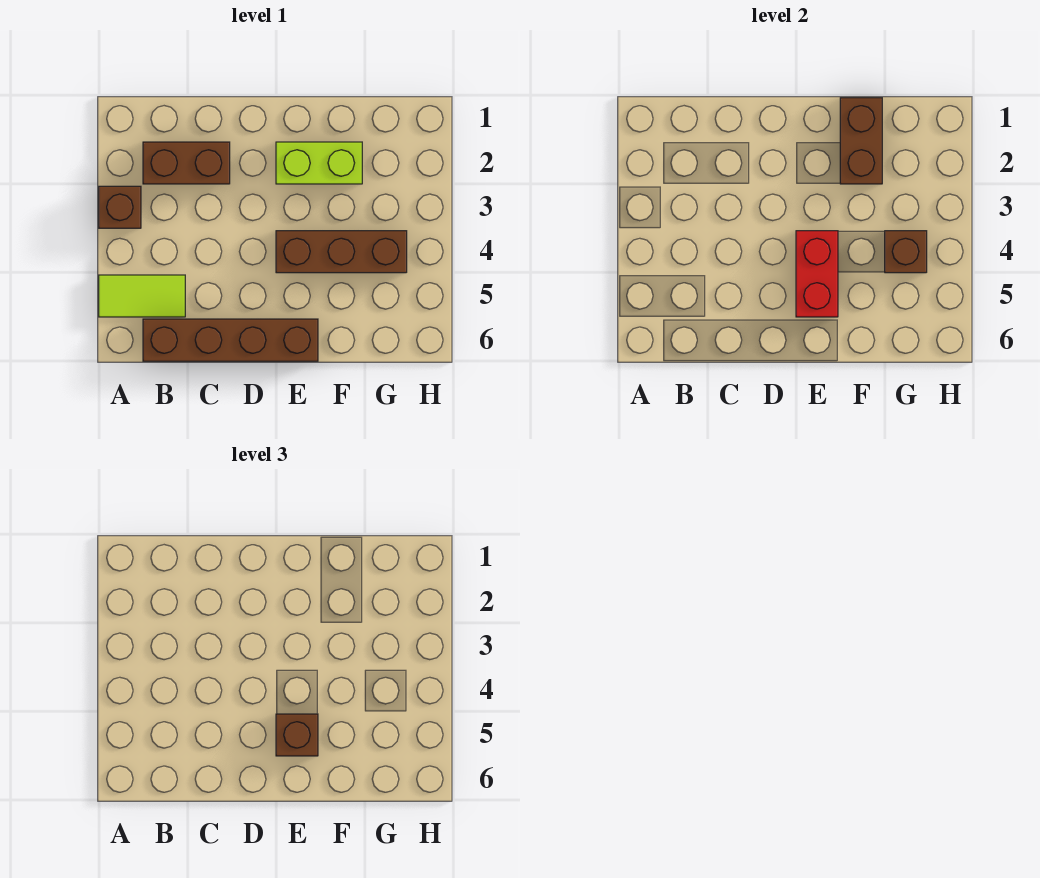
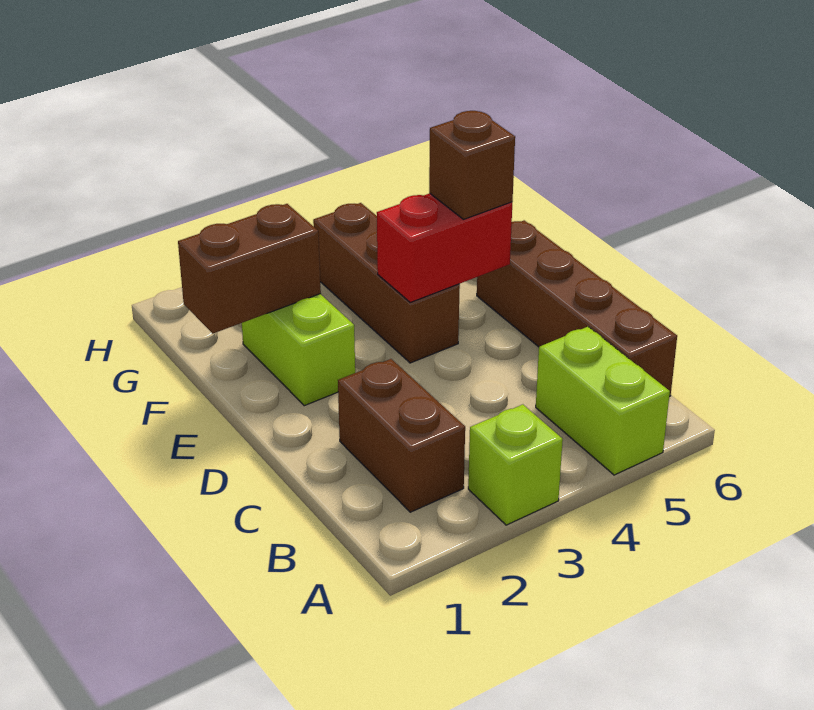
brown brick A3 level 1 -> lime brick A3 level 1
lime tile A5:B5 level 1 -> lime brick A5:B5 level 1
brown brick G4 level 2 -> none

